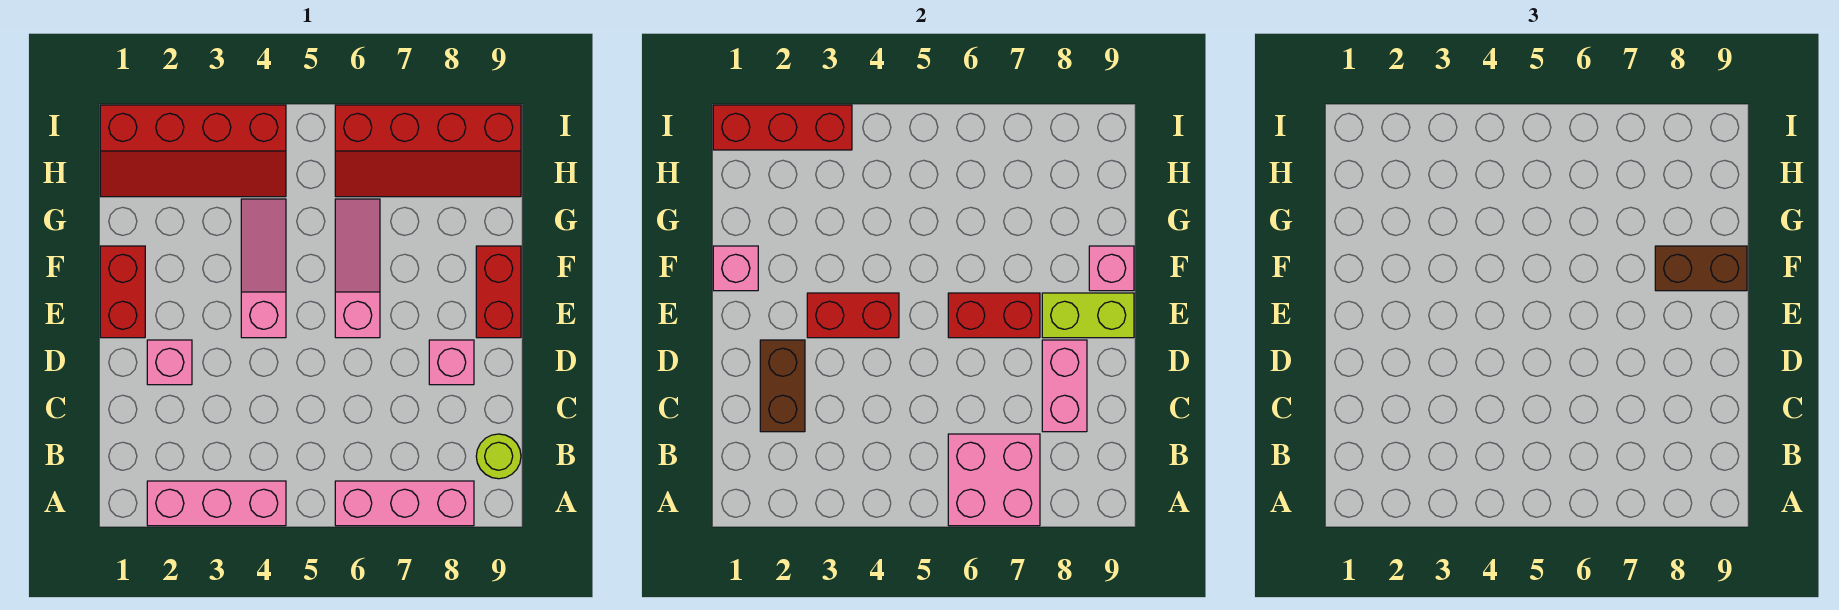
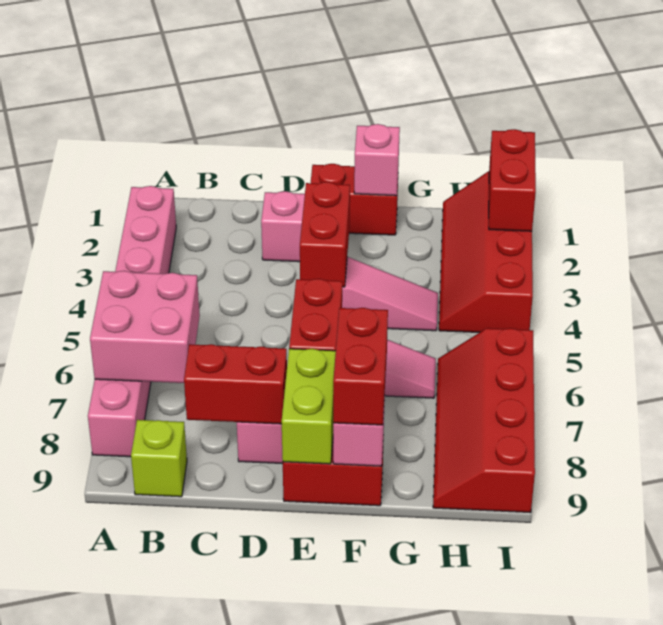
lime round brick B9 level 1 -> lime brick B9 level 1
brown brick C2:D2 level 2 -> none
pink brick C8:D8 level 2 -> red brick C8:D8 level 2
brown brick F8:F9 level 3 -> red brick F8:F9 level 3
red brick I1:I3 level 2 -> red brick I1:I2 level 2

